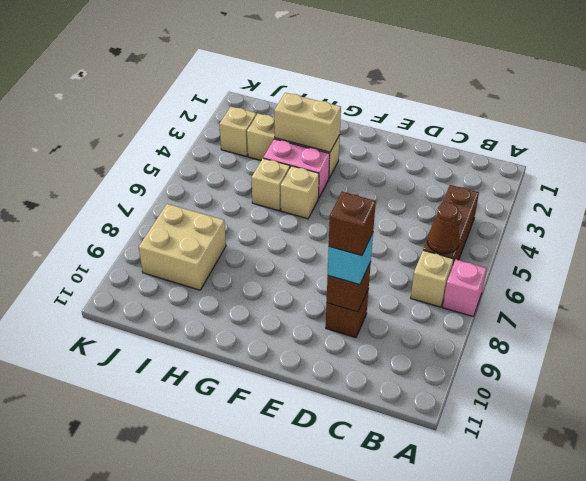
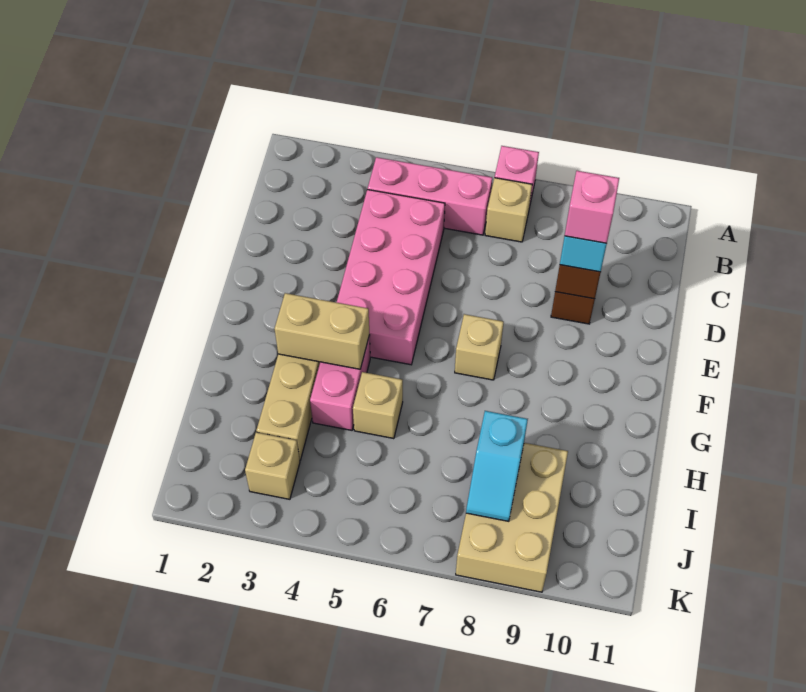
brown brick B4:B6 level 1 -> pink brick B4:B6 level 1
brown cone B6 level 2 -> none
none -> pink brick C4:F5 level 1
brown brick D9 level 4 -> pink brick D9 level 4
tan brick G3:H3 level 2 -> tan brick G3:G4 level 2
tan brick G5 level 1 -> tan brick F7 level 1
tan brick I8:J9 level 1 -> tan brick I8:K9 level 1
none -> cyan slope I8:J8 level 2 top I

